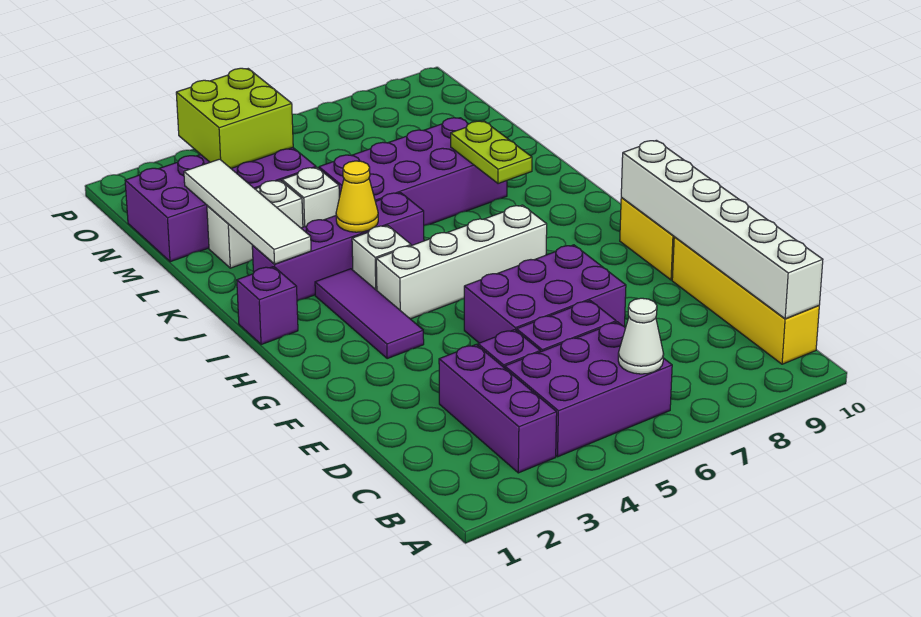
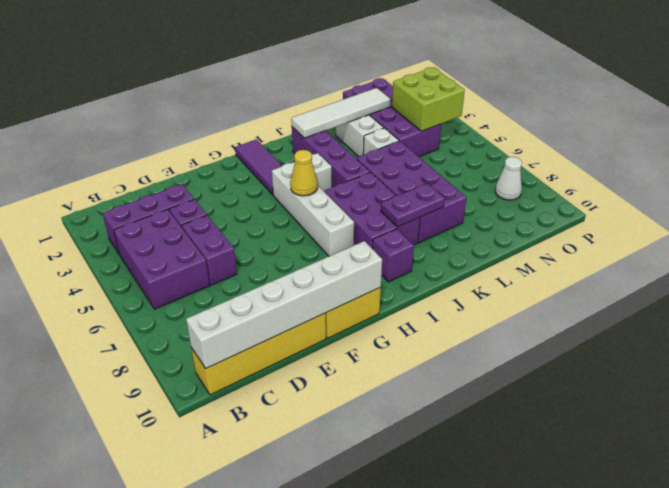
white cone B6 level 2 -> white cone O8 level 1
purple brick E5:F7 level 1 -> purple brick I6:J8 level 1
purple tile G3:I3 level 1 -> purple tile H1:H3 level 1
purple brick I1 level 1 -> purple brick I9 level 1
yellow cone J4 level 2 -> yellow cone H5 level 2
lime plate J8:K8 level 2 -> purple plate J8:K8 level 2

